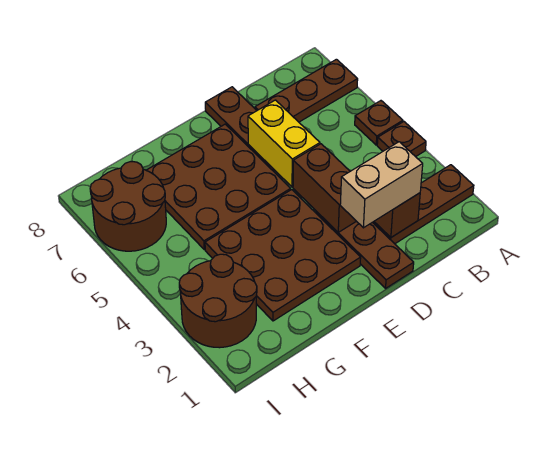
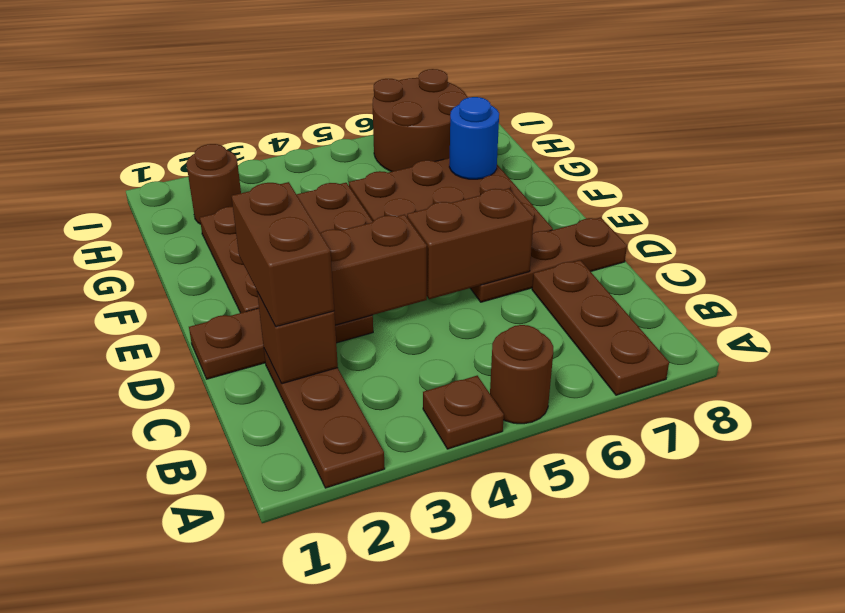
brown plate A5 level 1 -> brown round brick A5 level 1
tan brick C2:D2 level 3 -> brown brick C2:D2 level 3
yellow brick D5:D6 level 2 -> brown brick D5:D6 level 2
none -> blue round brick G7 level 2
brown round brick H2:I3 level 1 -> brown round brick H2 level 1

